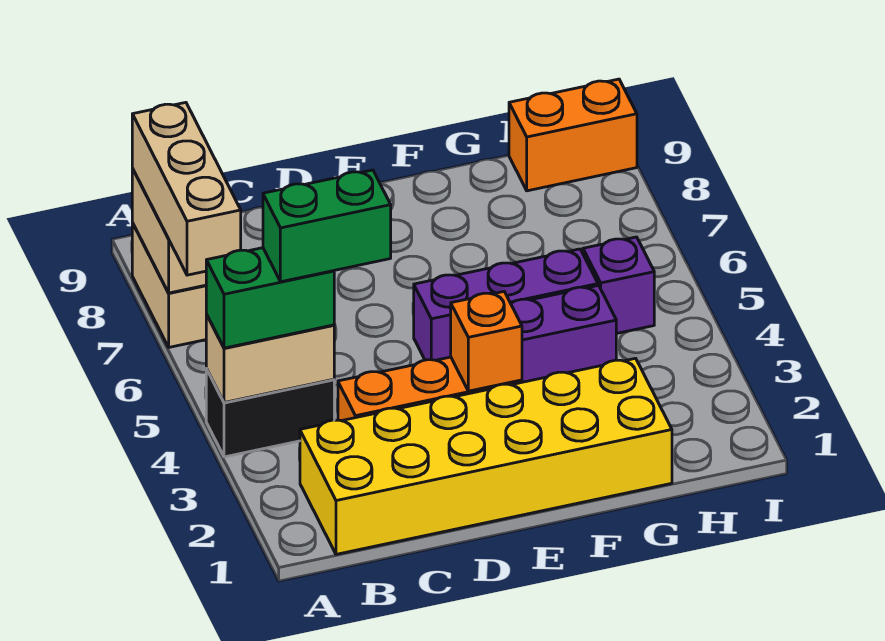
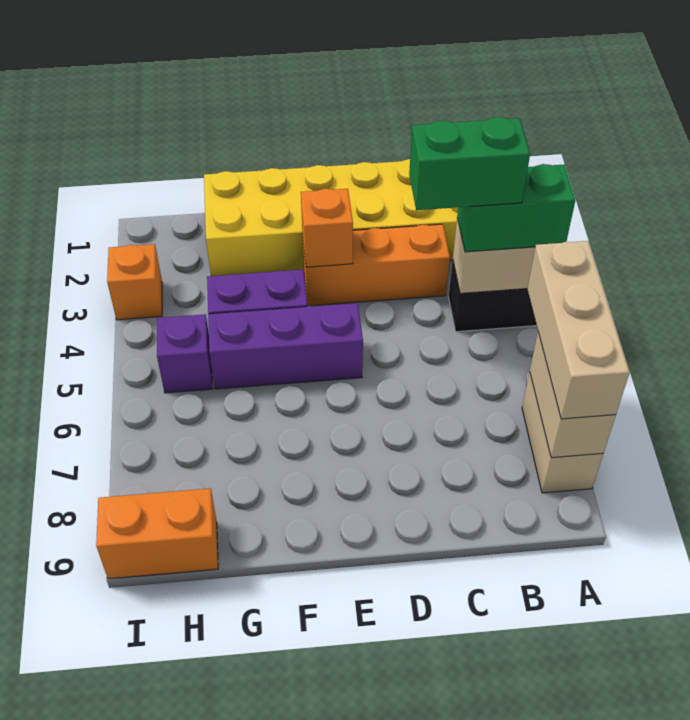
none -> orange brick I3 level 1

